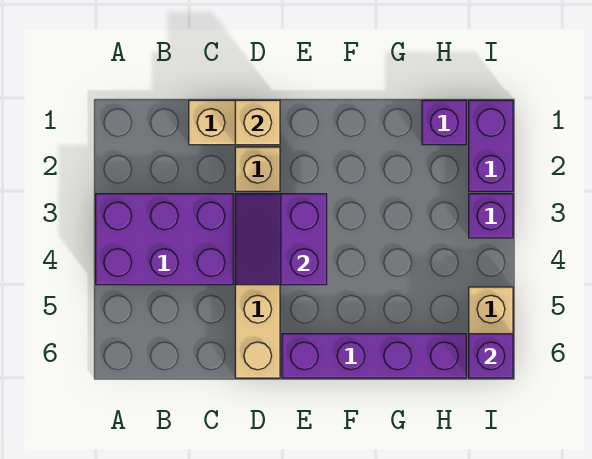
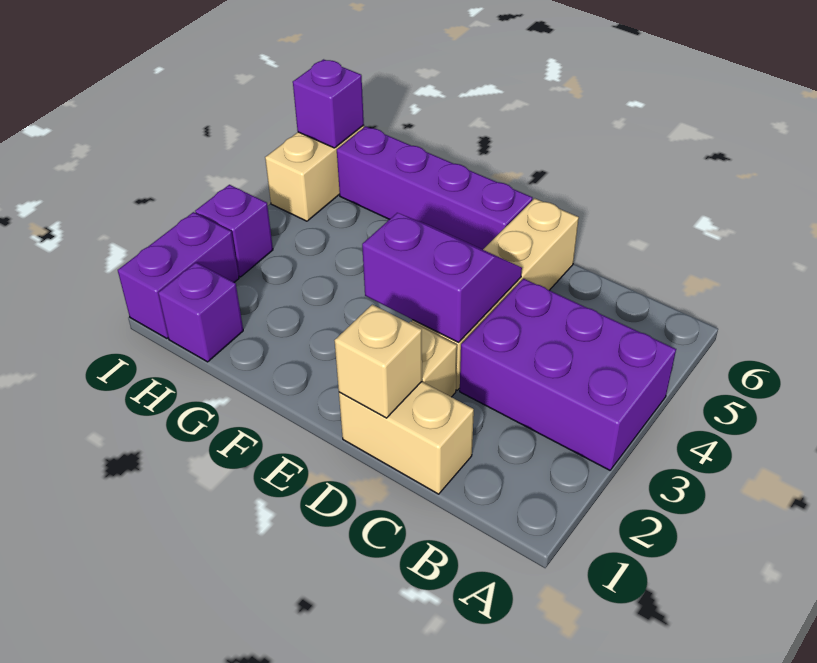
purple slope D3:E4 level 2 top E -> purple slope D3:E4 level 2 top 3

